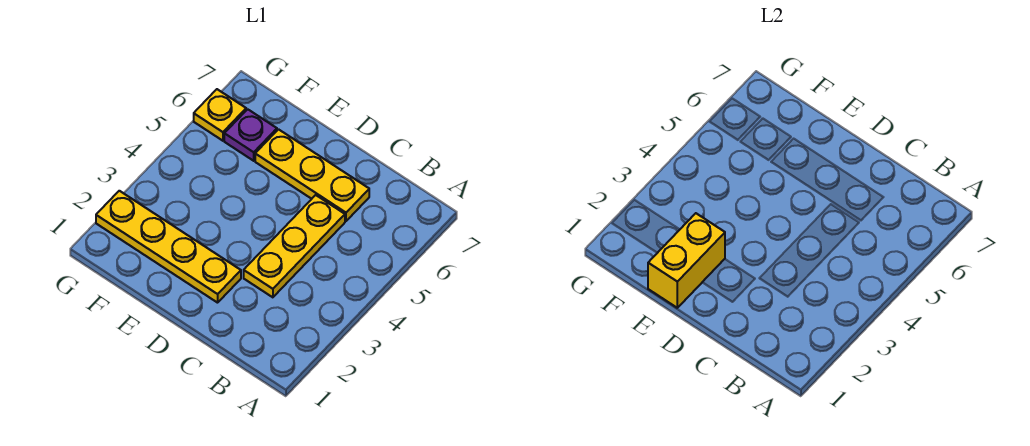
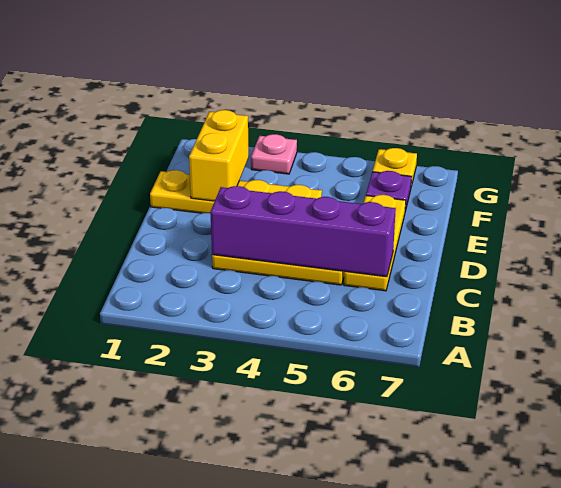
none -> purple brick C3:C6 level 2
yellow plate D2:G2 level 1 -> yellow plate E1:E4 level 1
yellow brick E1:E2 level 2 -> yellow brick E2:F2 level 2
none -> pink plate G3 level 1

